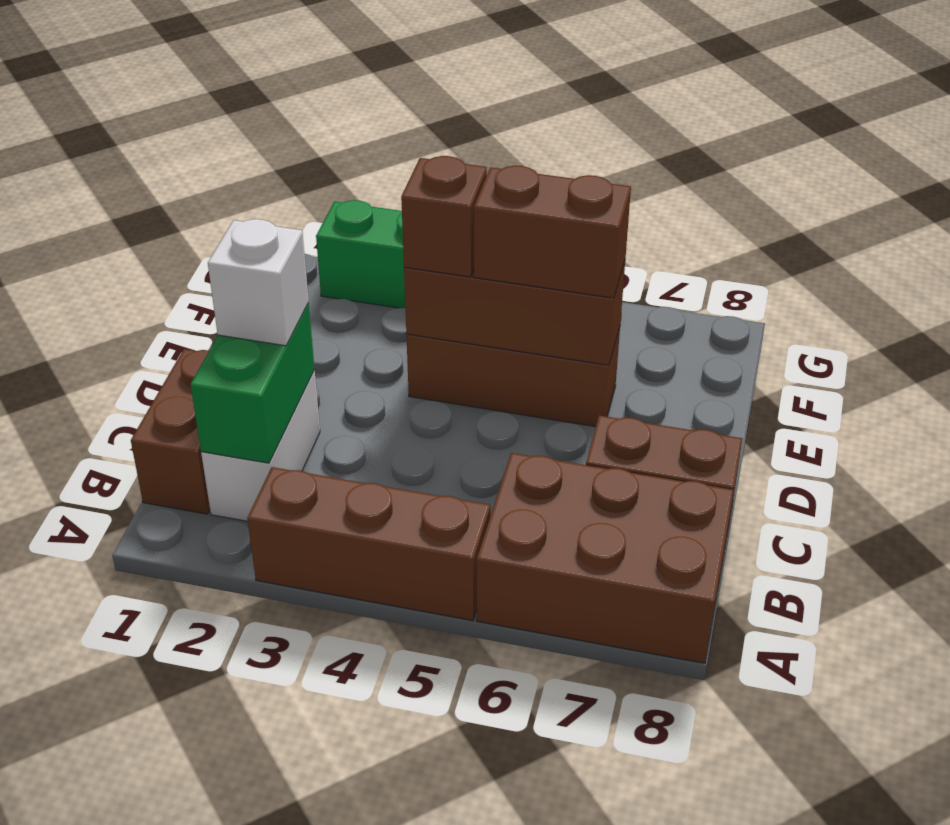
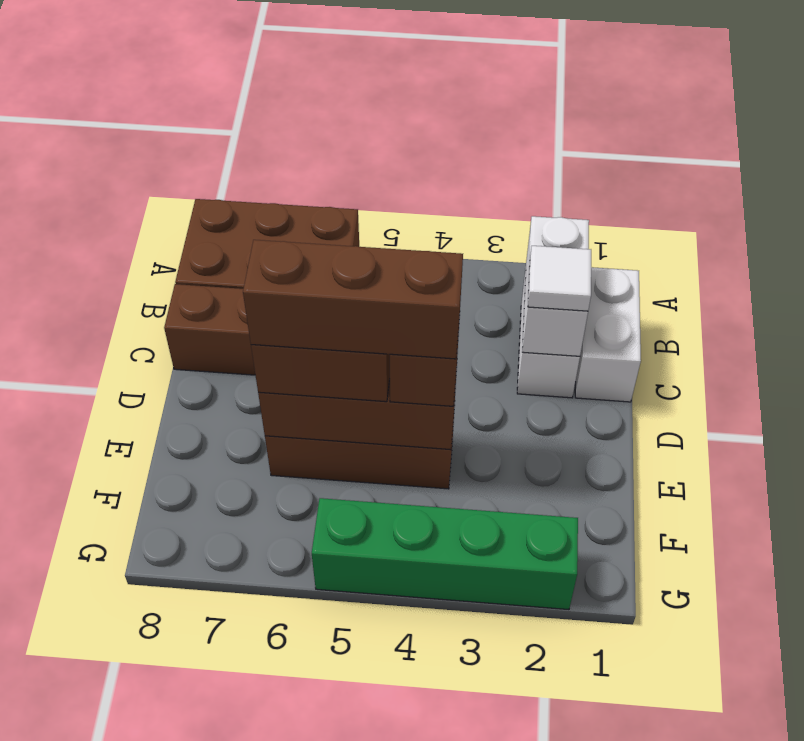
brown brick A3:A5 level 1 -> brown brick E4:E6 level 4
brown brick B1:C1 level 1 -> white brick B1:C1 level 1
green brick B2:C2 level 2 -> white brick B2:C2 level 2
white brick C2 level 3 -> white tile C2 level 3

